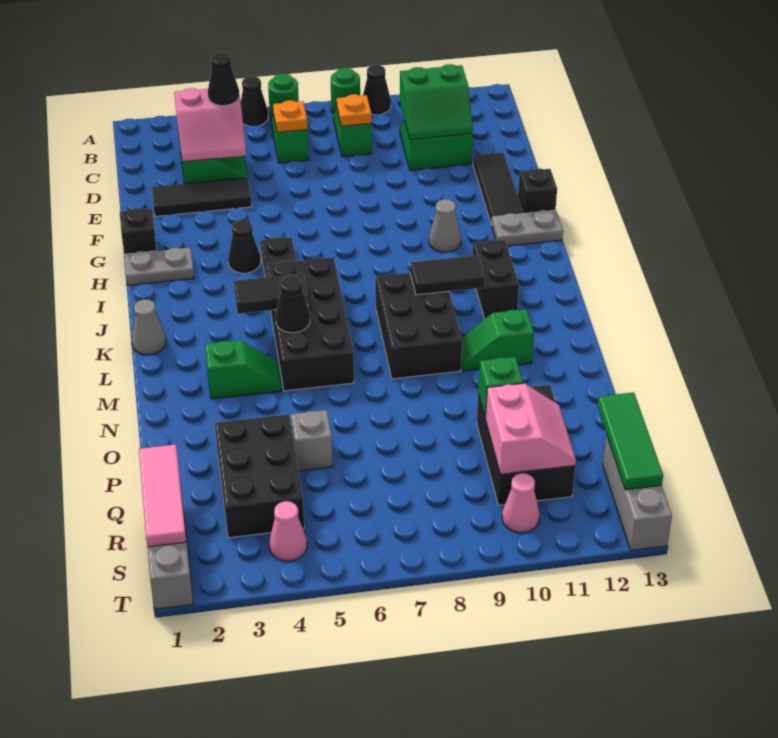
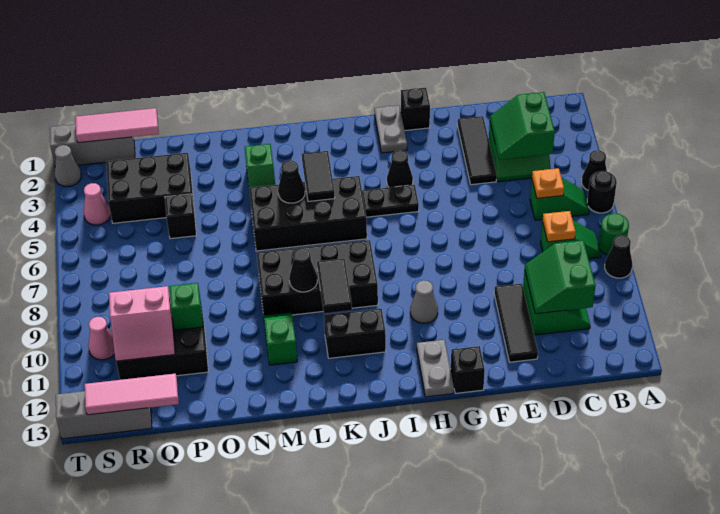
green round brick A6 level 1 -> black round brick A6 level 1
pink slope C3:D4 level 2 top C -> green slope C3:D4 level 2 top C
black cone C4 level 3 -> black cone L9 level 2
black tile E12:G12 level 1 -> black tile E10:E12 level 1
grey cone K1 level 1 -> grey cone T2 level 1
black brick K8:M9 level 1 -> black brick J8:M9 level 1
grey brick P5 level 1 -> black brick P5 level 1
green tile Q13:S13 level 2 -> pink tile Q13:S13 level 2

